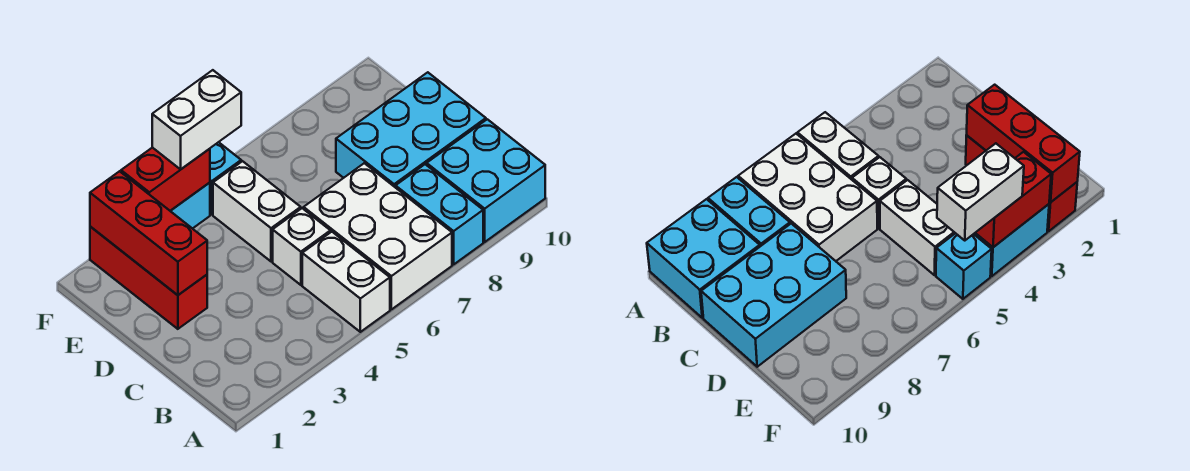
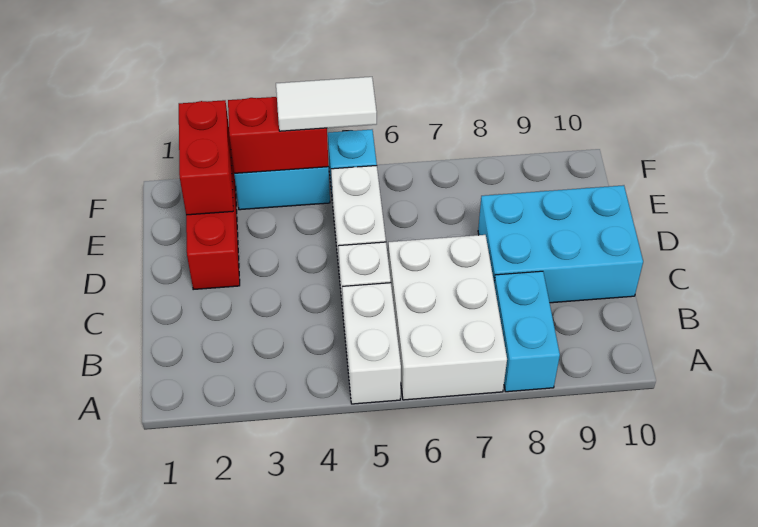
cyan brick A9:B10 level 1 -> none
red brick D2:F2 level 2 -> red brick E2:F2 level 2
white brick F4:F5 level 3 -> white tile F4:F5 level 3

